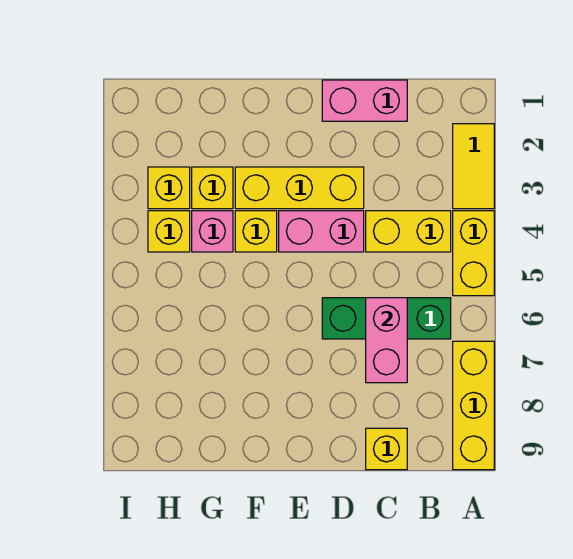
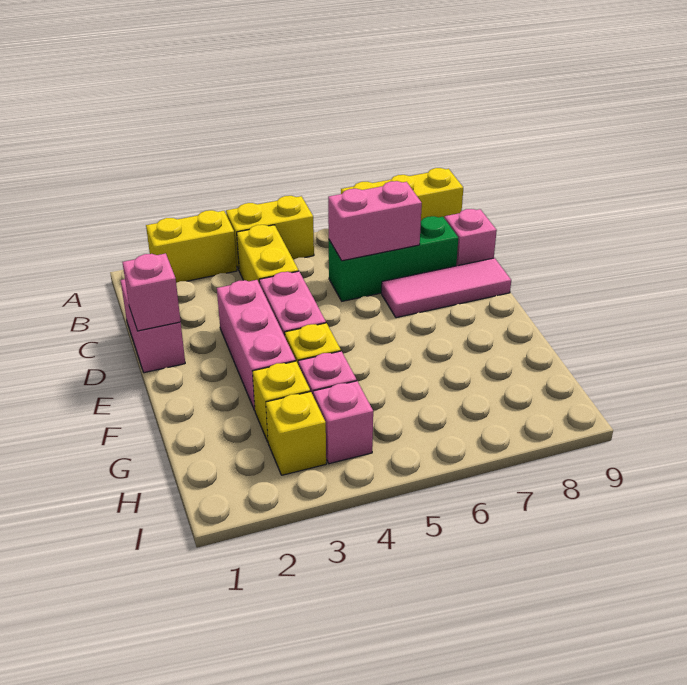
yellow tile A2:A3 level 1 -> yellow brick A2:A3 level 1
green brick B6:D6 level 1 -> green brick C6:C8 level 1
yellow brick C9 level 1 -> pink brick C9 level 1
none -> pink brick D1 level 2
yellow brick D3:F3 level 1 -> pink brick D3:F3 level 1
none -> pink tile D7:D9 level 1
yellow brick H4 level 1 -> pink brick H4 level 1

